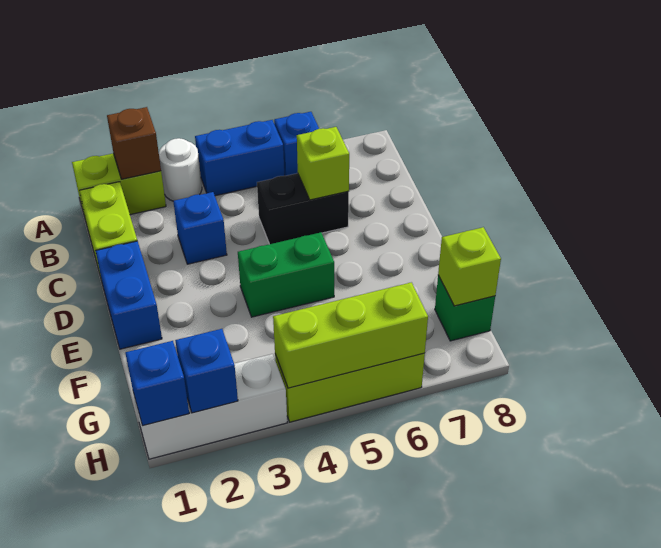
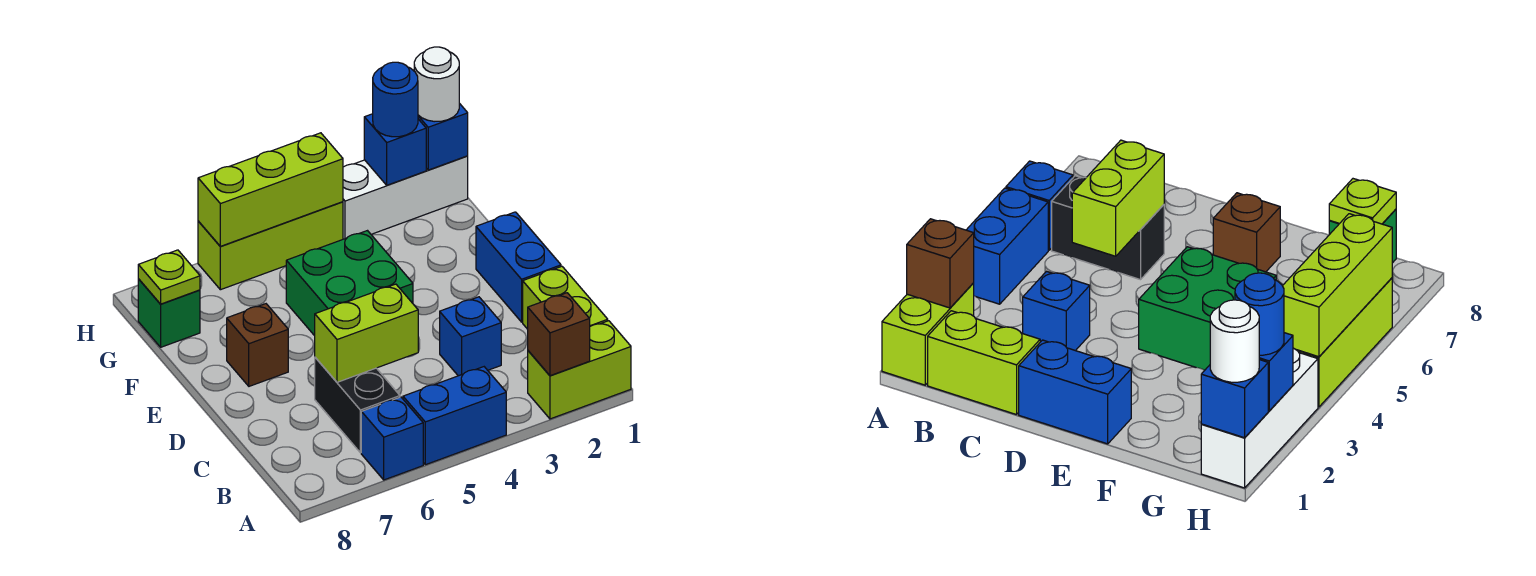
white round brick A3 level 1 -> white round brick H1 level 3
black brick C5:C6 level 1 -> black brick B6:C6 level 1
lime brick C6 level 2 -> lime brick C5:C6 level 2
green brick E4:E5 level 1 -> green brick E4:F5 level 1
none -> brown brick E7 level 1
lime brick G8 level 2 -> lime plate G8 level 2
none -> blue round brick H2 level 3

